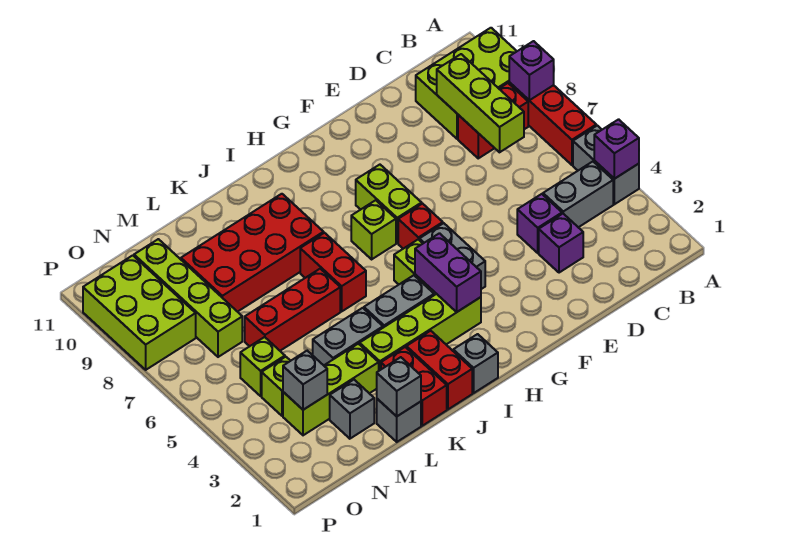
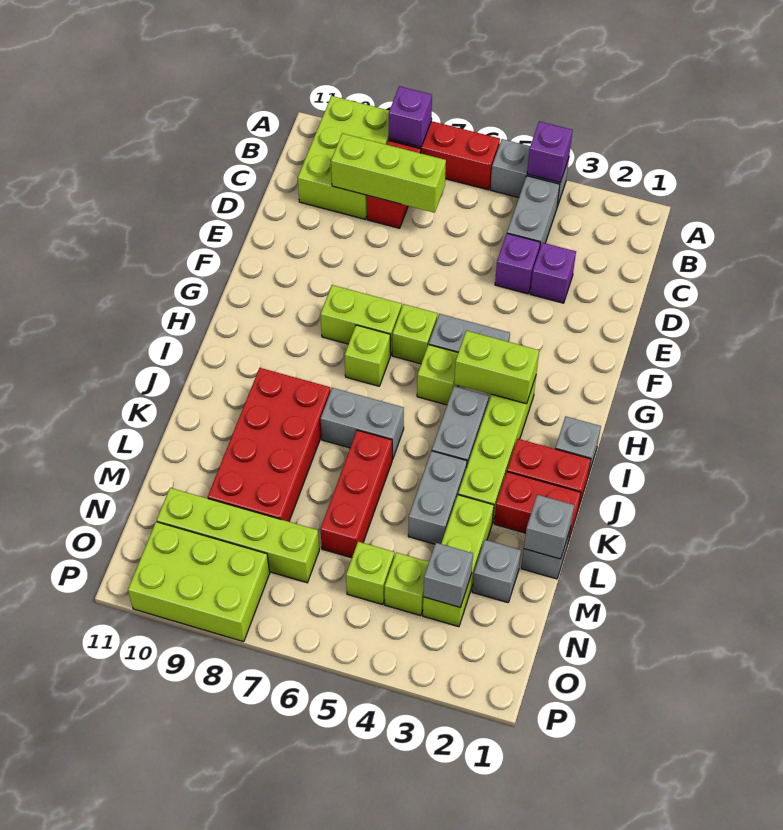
red brick G6 level 1 -> lime brick G6 level 1
purple brick H3:H4 level 2 -> lime brick H3:H4 level 2
red brick J6:J7 level 1 -> grey brick J6:J7 level 1

